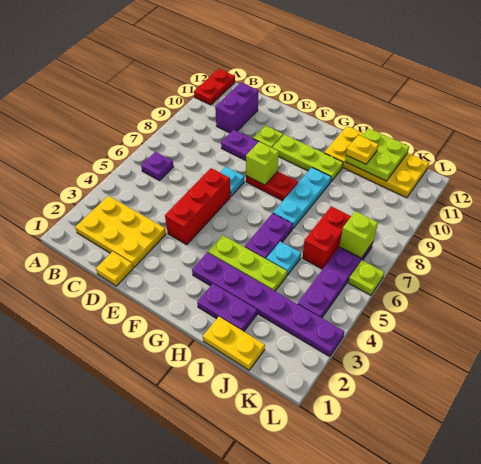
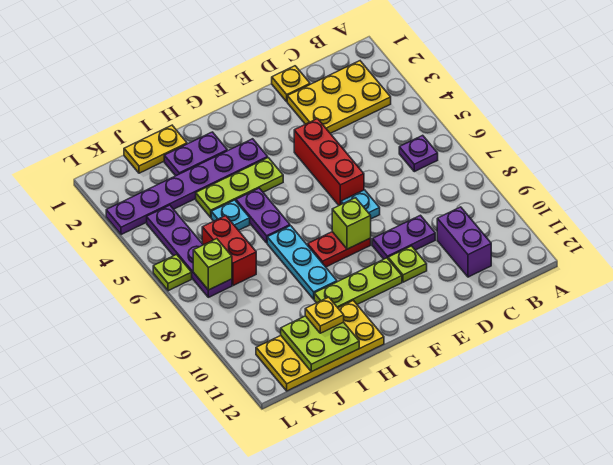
red plate A11:A12 level 1 -> none

